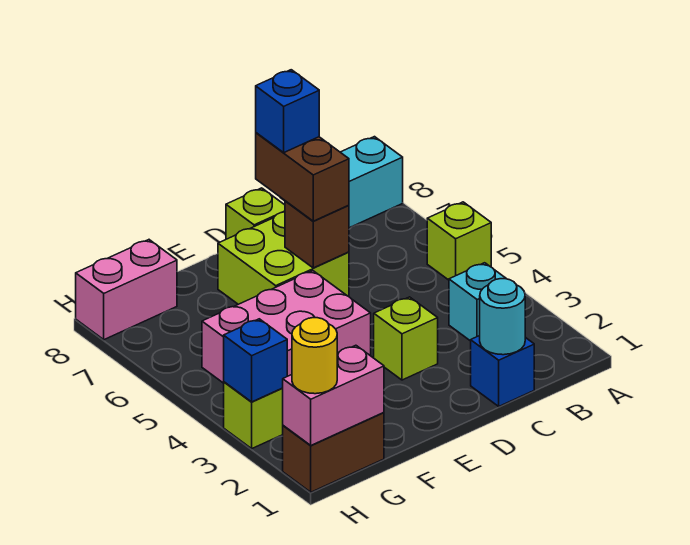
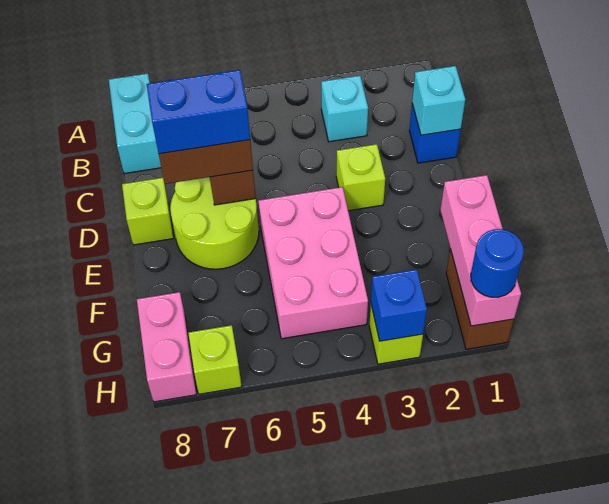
lime brick A5 level 1 -> lime brick H7 level 1
cyan round brick C1 level 2 -> cyan brick C1 level 2
lime brick D6:E7 level 1 -> lime round brick D6:E7 level 1
blue brick D7 level 4 -> blue brick D6:D7 level 4
pink brick G1:H1 level 2 -> pink brick F1:H1 level 2
yellow round brick H1 level 3 -> blue round brick H1 level 3

